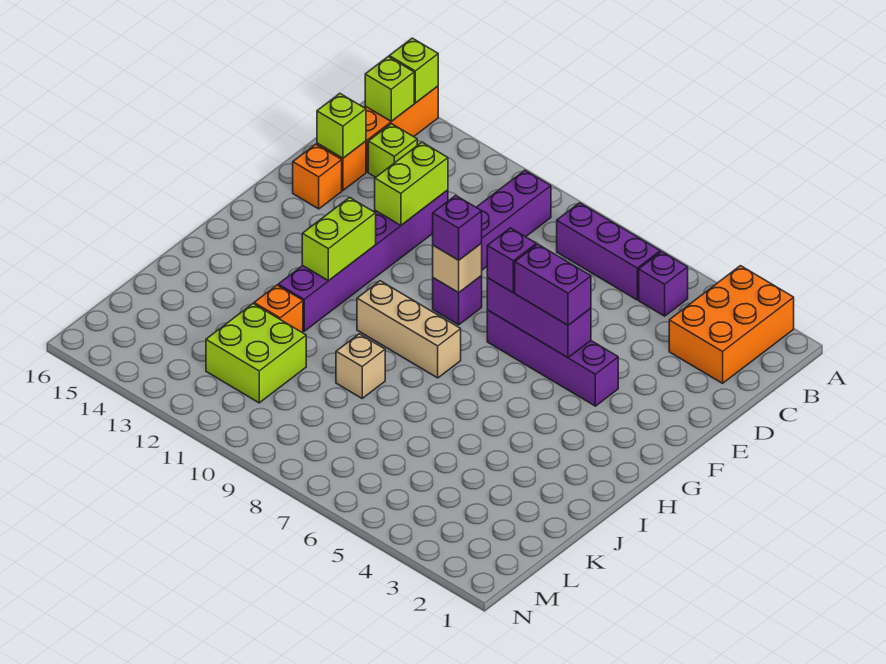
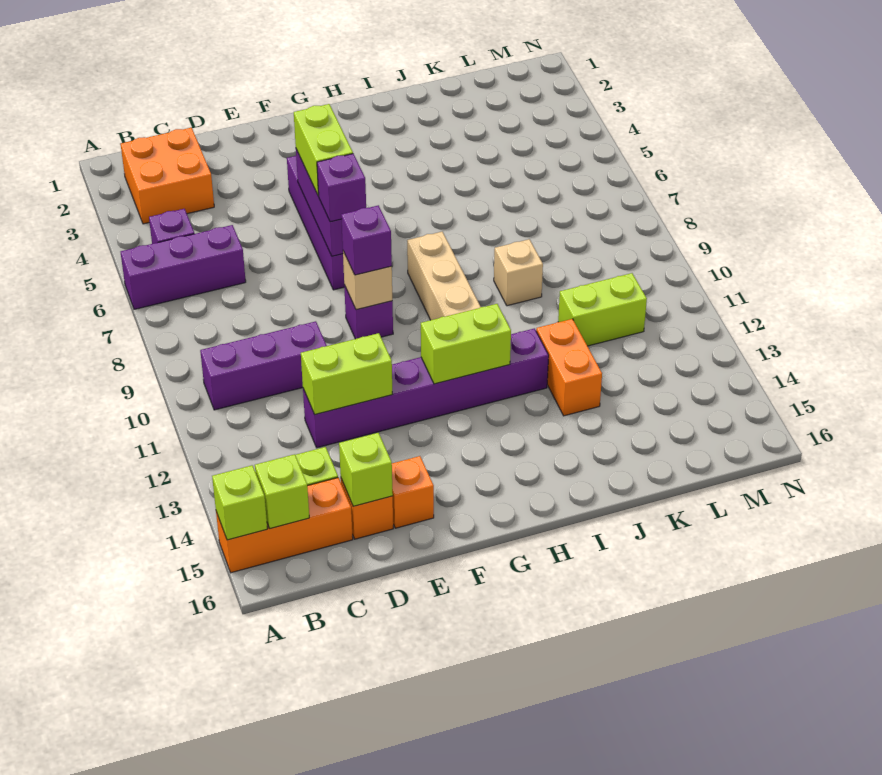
orange brick A2:C3 level 1 -> orange brick B2:C3 level 1
purple brick B6:B8 level 1 -> purple brick A6:C6 level 1
purple brick F5:F6 level 3 -> lime brick F5:F6 level 3
orange brick J12 level 1 -> orange brick J12:J13 level 1
lime brick K11:L12 level 1 -> lime brick K11:L11 level 1

